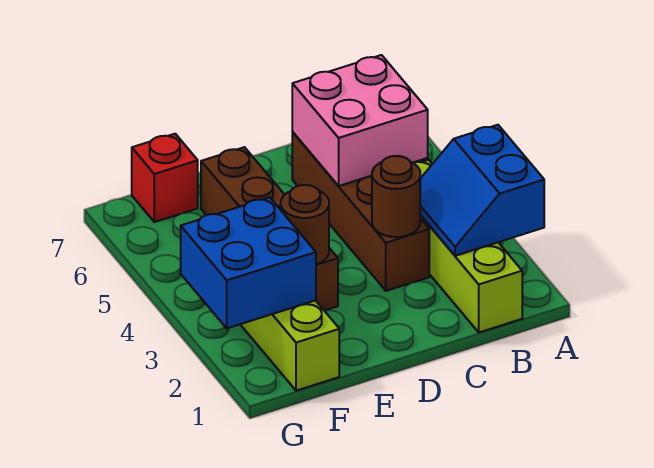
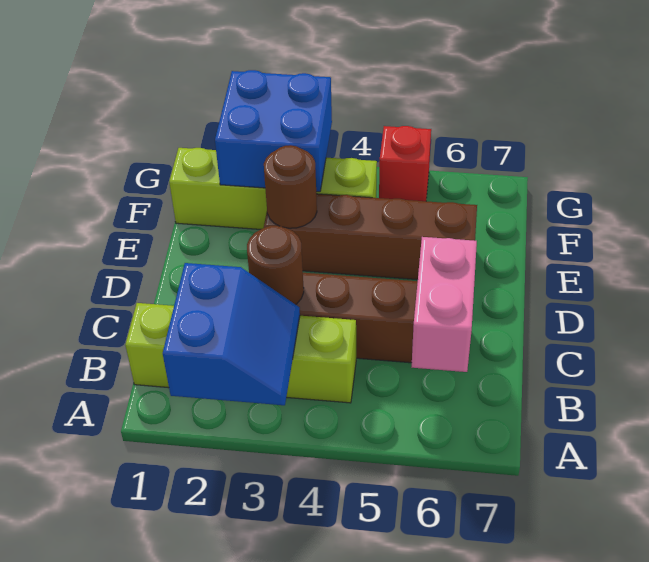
blue slope A2:B3 level 2 top A -> blue slope A2:B3 level 2 top 2
pink brick B5:C6 level 2 -> pink brick B6:C6 level 2
red brick F7 level 1 -> red brick G5 level 1

